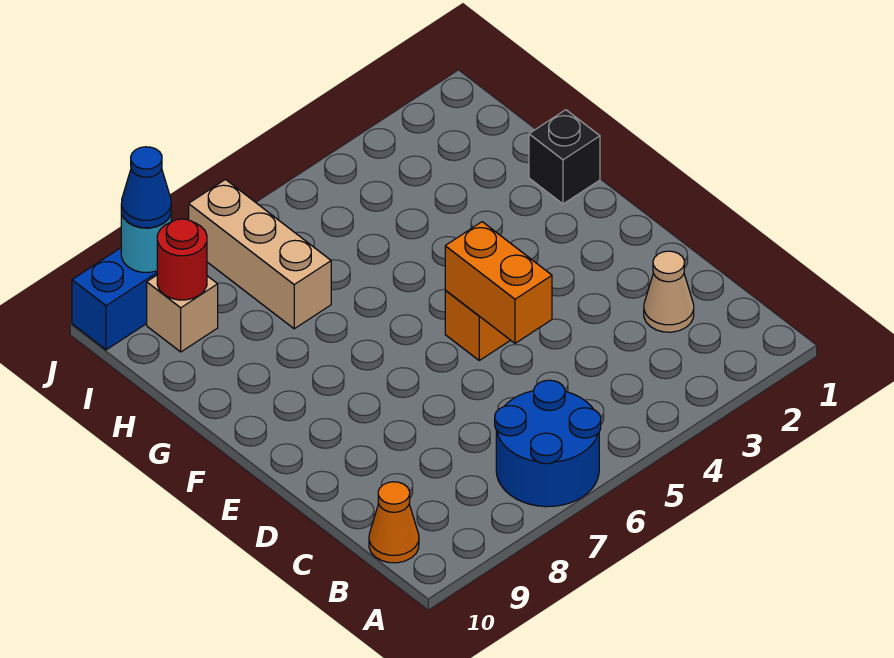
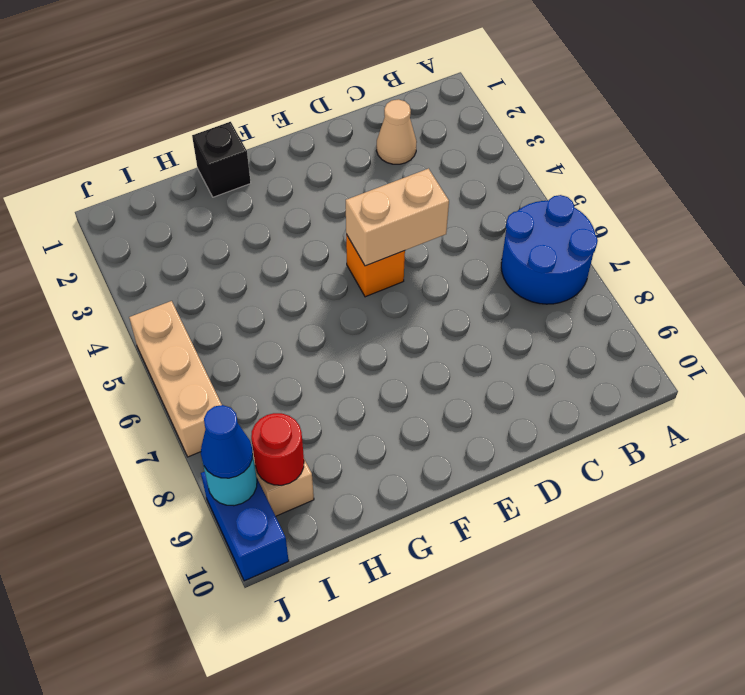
orange cone B10 level 1 -> none
orange brick D5:E5 level 2 -> tan brick D5:E5 level 2
tan brick H7:J7 level 1 -> tan brick J5:J7 level 1

